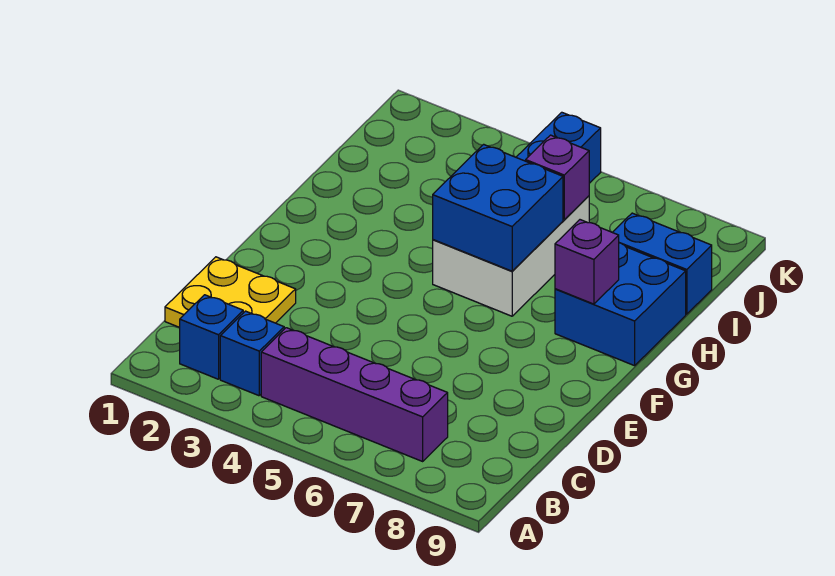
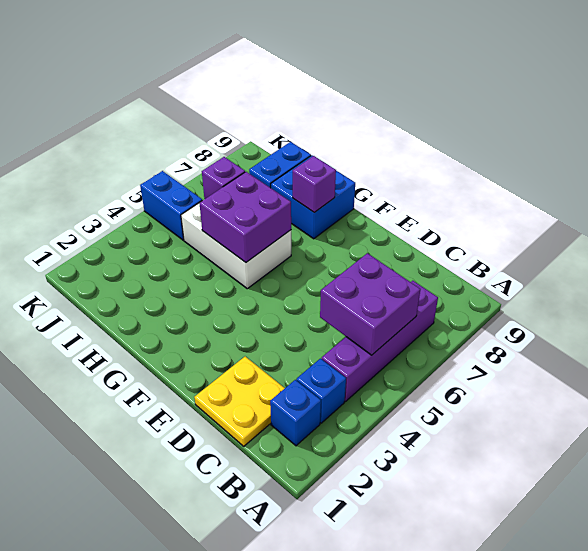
none -> purple brick B5:C6 level 2
blue brick G5:H6 level 2 -> purple brick G5:H6 level 2

